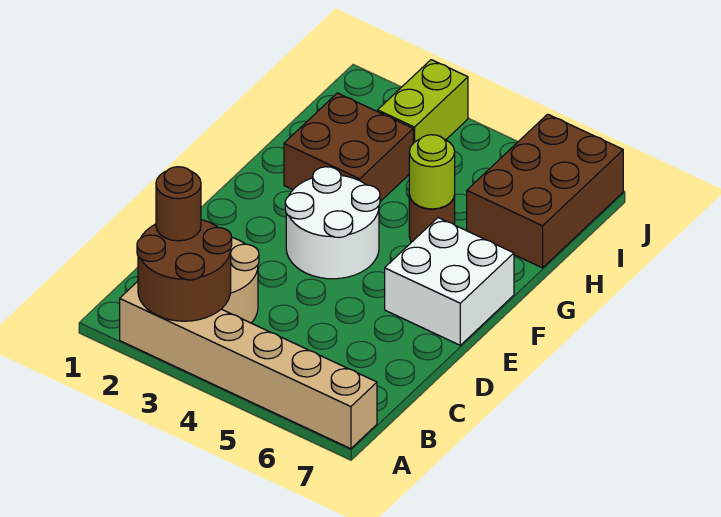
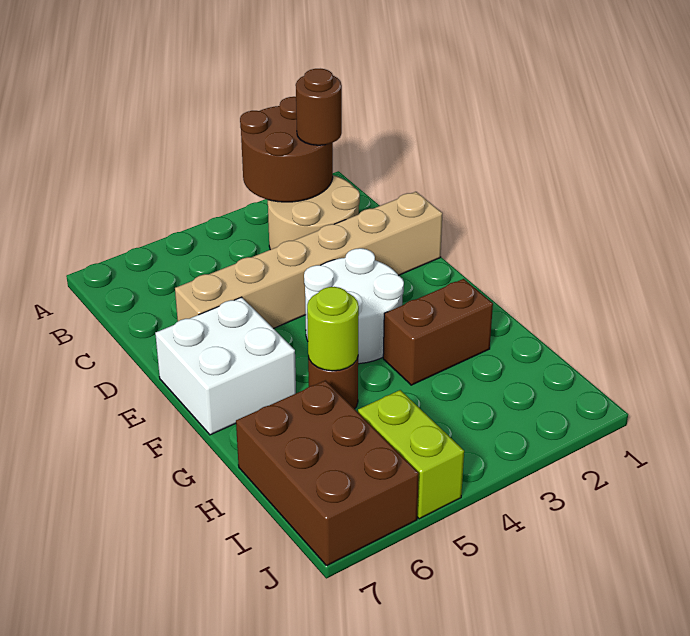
tan brick A2:A7 level 1 -> tan brick D1:D6 level 1
brown brick G2:H3 level 1 -> brown brick G2:G3 level 1
lime brick I3:J3 level 1 -> lime brick I5:J5 level 1

